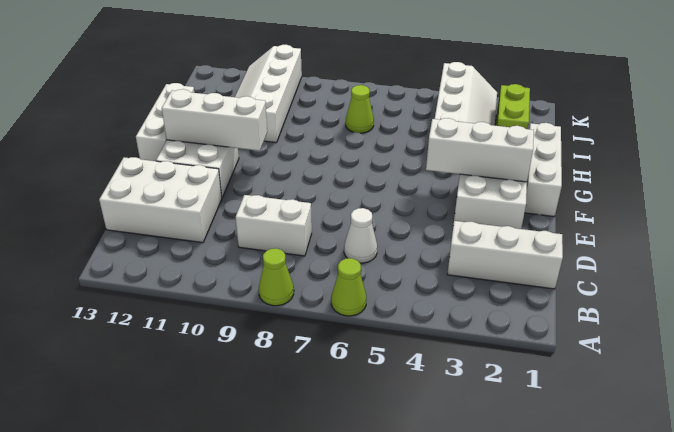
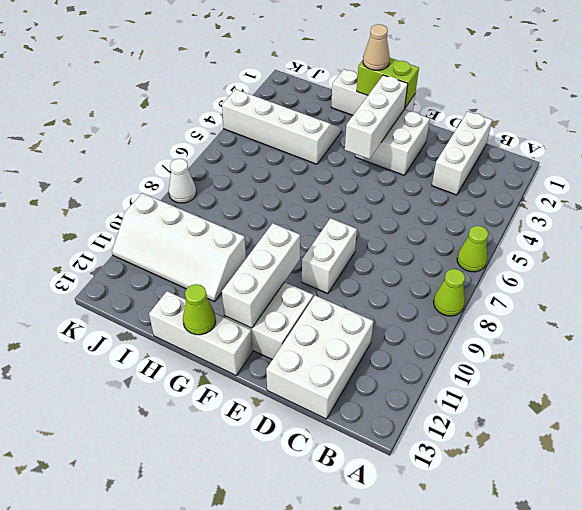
white cone C6 level 1 -> white cone K8 level 1
white brick C8:C9 level 1 -> white brick E8:E9 level 1
none -> tan cone G1 level 3
lime brick I2:J2 level 1 -> lime brick F1:G1 level 2
lime cone I7 level 1 -> lime cone G13 level 2

